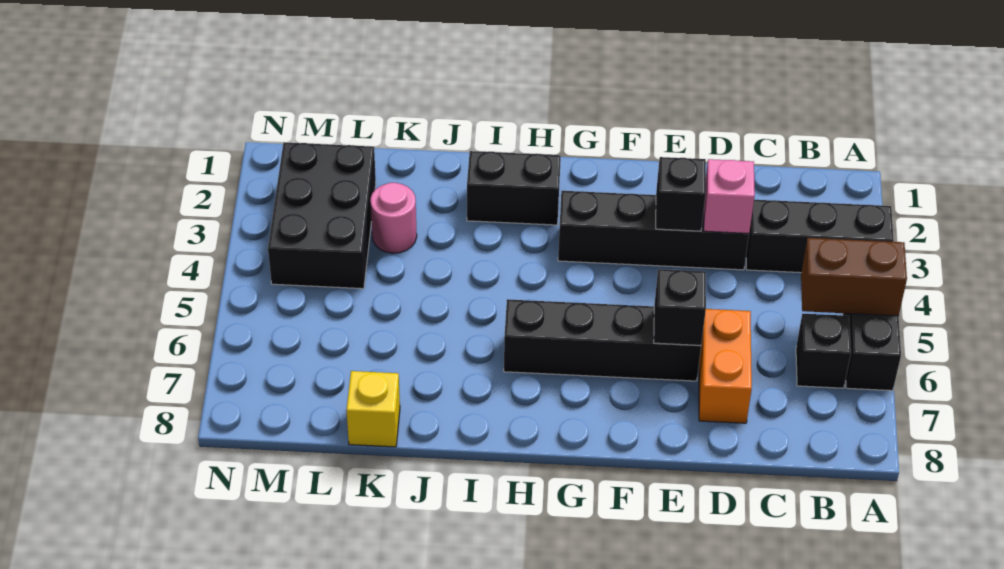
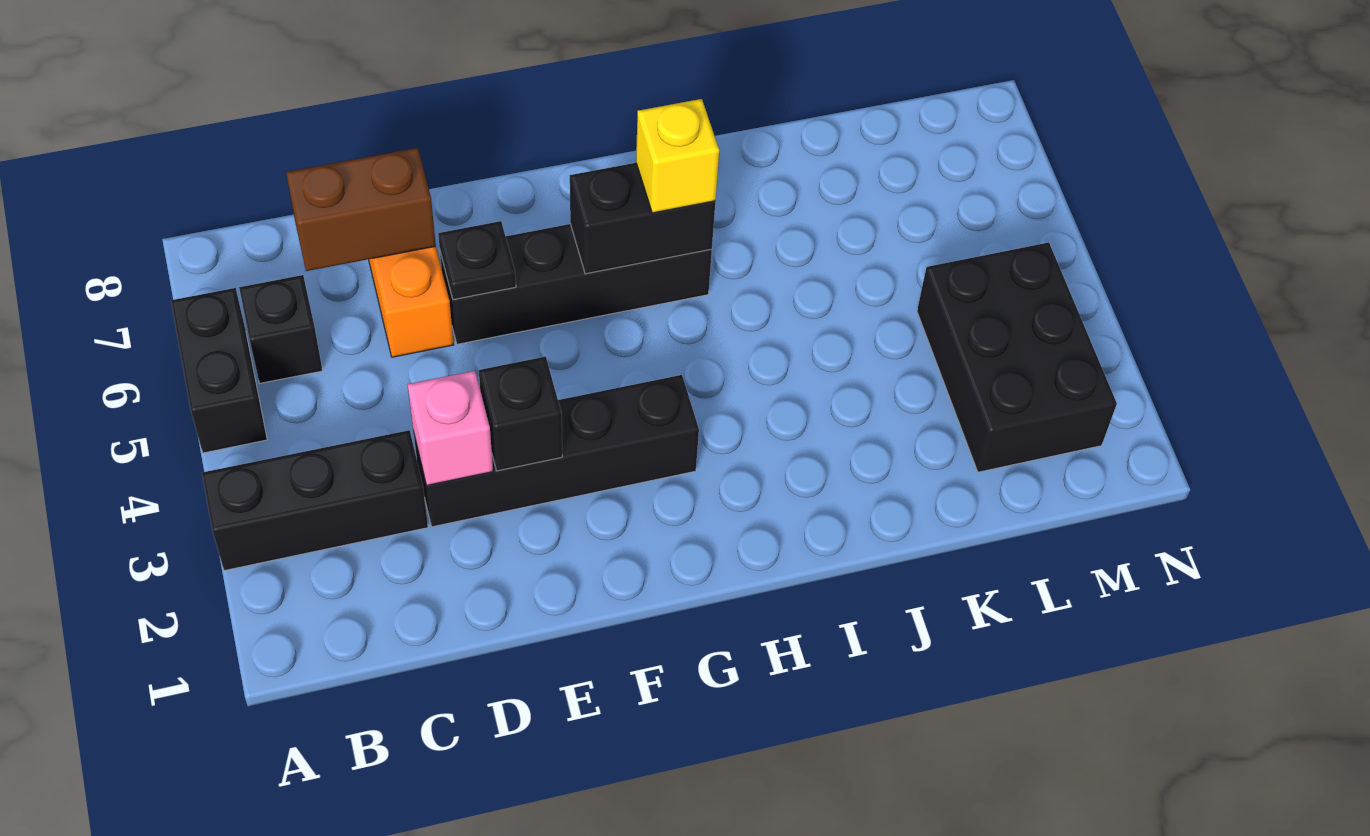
brown brick A5:B5 level 2 -> brown brick C7:D7 level 2
black brick E6 level 2 -> black plate E6 level 2
black brick H2:I2 level 1 -> black brick G6:H6 level 2
pink round brick K3 level 1 -> none
yellow brick K8 level 1 -> yellow brick H6 level 3

